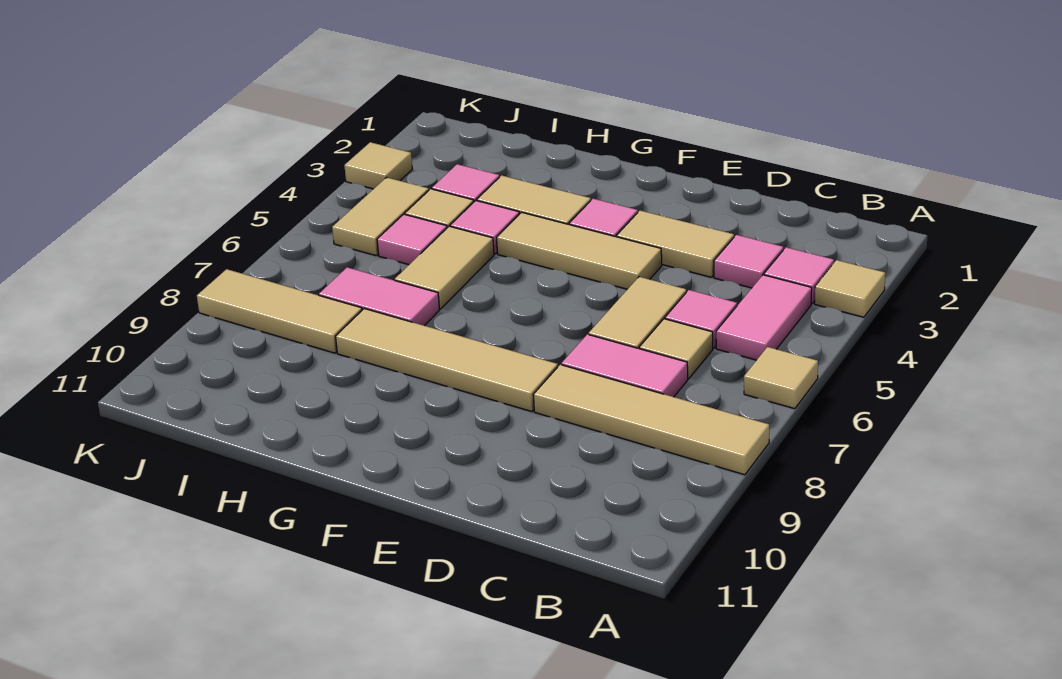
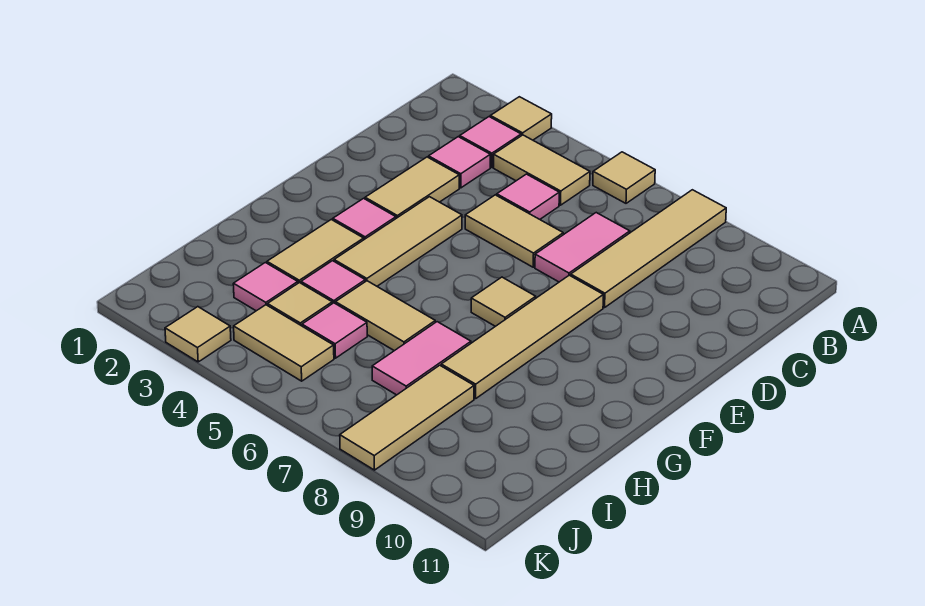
pink tile B4:B5 level 1 -> tan tile B4:B5 level 1
tan tile C6 level 1 -> tan tile F7 level 1

